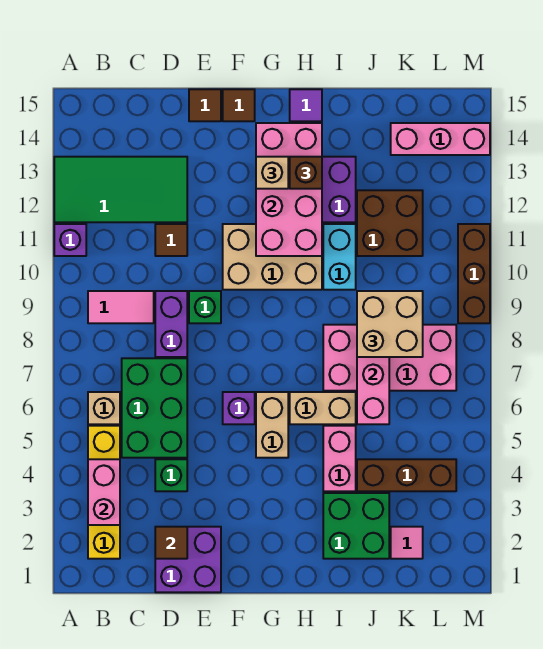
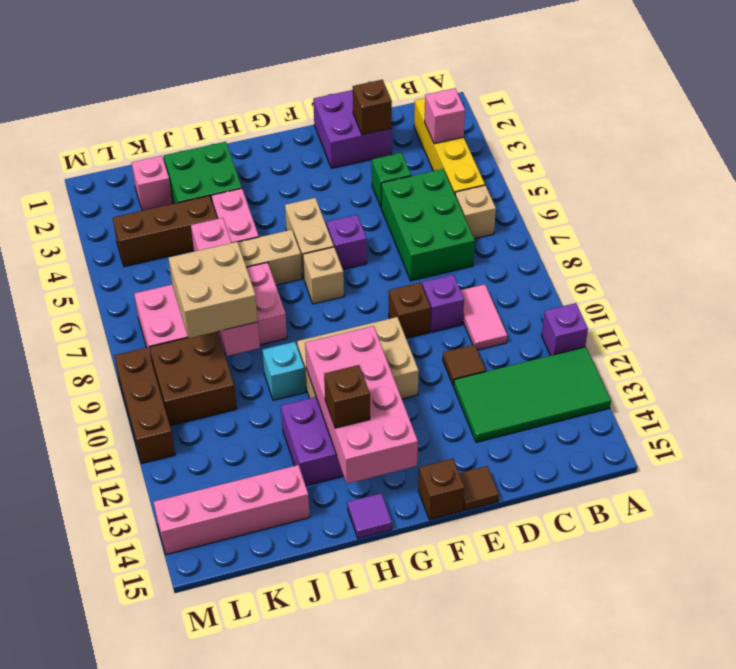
pink brick B3:B4 level 2 -> pink brick B3 level 2
pink tile B9:C9 level 1 -> pink tile C9:C10 level 1
brown tile D2 level 2 -> brown brick D2 level 2
purple brick D8:D9 level 1 -> purple brick D9 level 1
green brick E9 level 1 -> brown brick E9 level 1
brown tile F15 level 1 -> brown brick F15 level 1
tan brick G13 level 3 -> tan brick G7 level 1
cyan brick I10:I11 level 1 -> cyan brick I10 level 1
brown brick J11:K12 level 1 -> brown brick K9:L10 level 1
pink tile K2 level 1 -> pink brick K2 level 1
pink brick K14:M14 level 1 -> pink brick J14:M14 level 1

